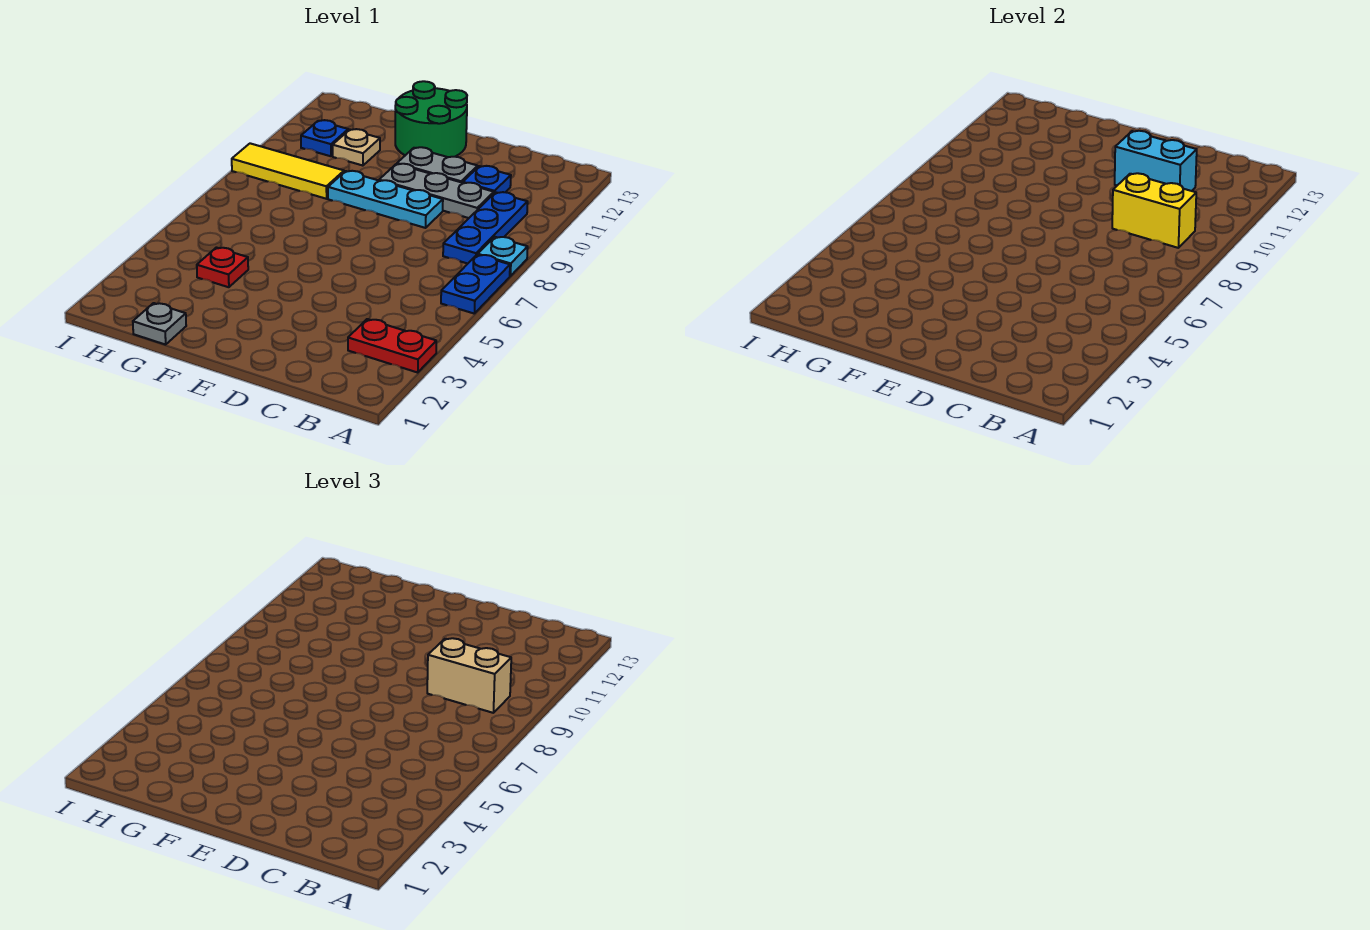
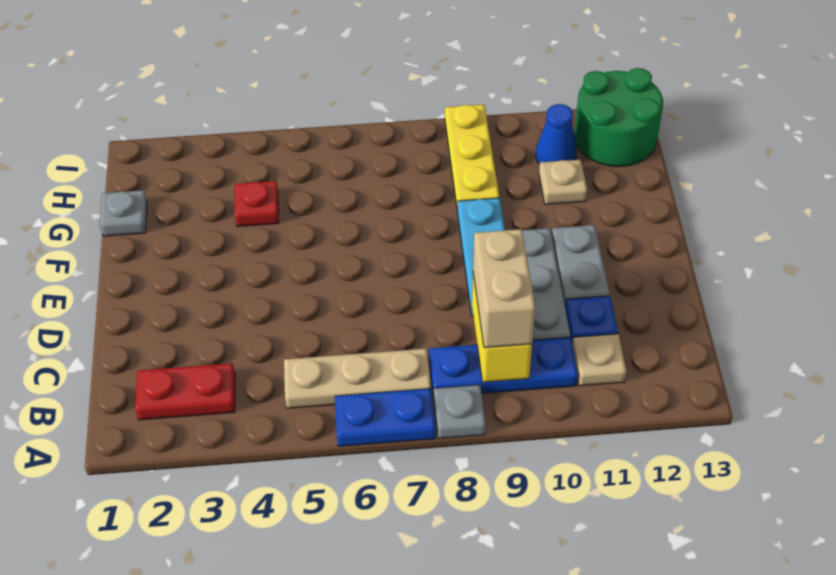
red plate A3:B3 level 1 -> red plate B2:B3 level 1
cyan plate A8 level 1 -> grey plate A8 level 1
none -> tan plate B5:B7 level 1
none -> tan plate B11 level 1
cyan brick C11:D11 level 2 -> none
green round brick E12:F13 level 1 -> green round brick H12:I13 level 1
yellow tile G9:I9 level 1 -> yellow plate G9:I9 level 1
blue plate H11 level 1 -> blue cone H11 level 1

